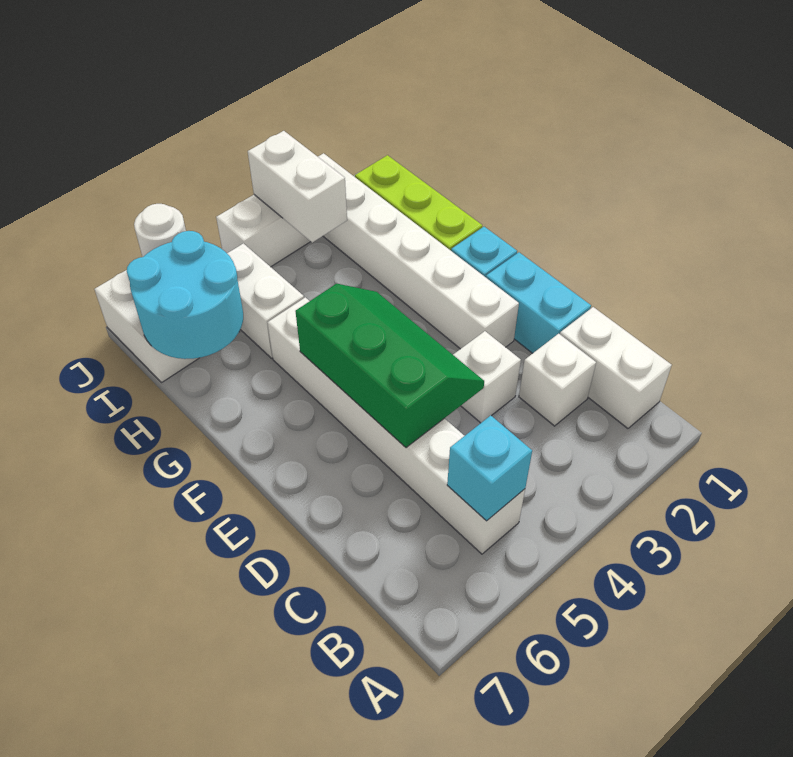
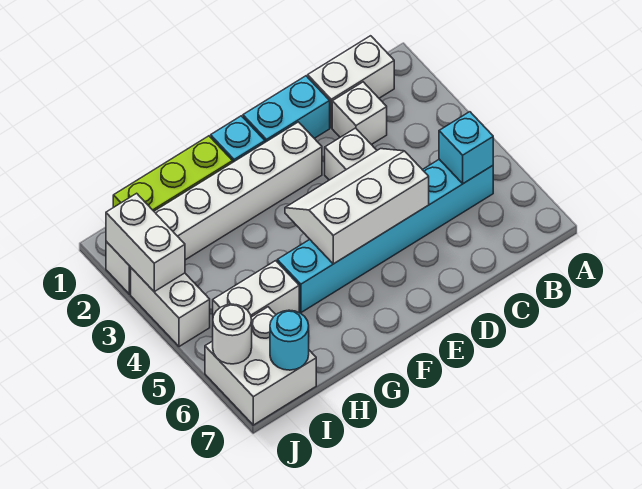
white brick B5:G5 level 1 -> cyan brick B5:G5 level 1
green slope D4:F5 level 2 top 5 -> white slope D4:F5 level 2 top 5
cyan round brick H6:I7 level 2 -> cyan round brick I7 level 2
white brick I3:J3 level 2 -> white brick J2:J3 level 2

